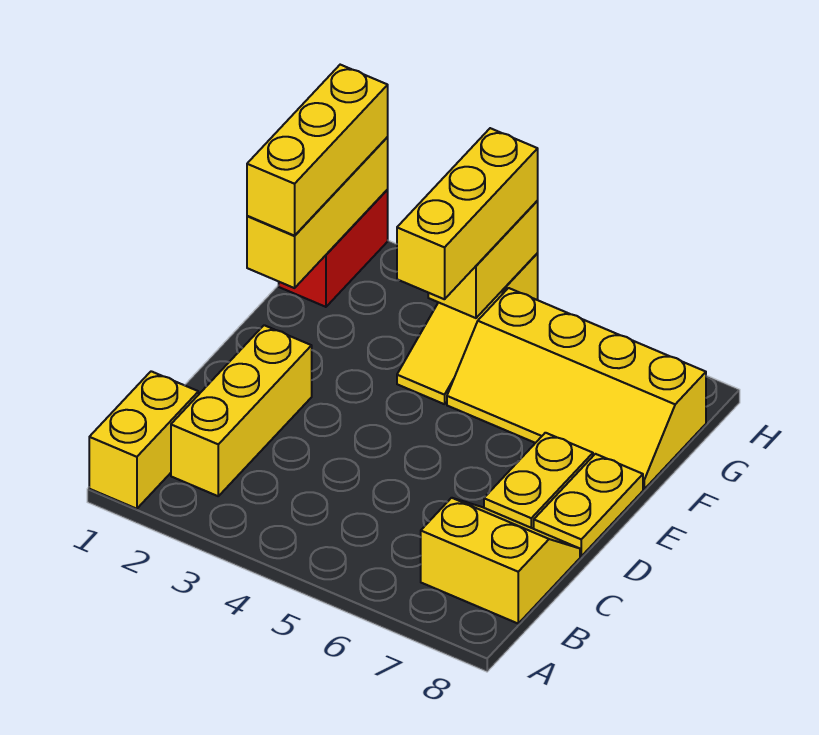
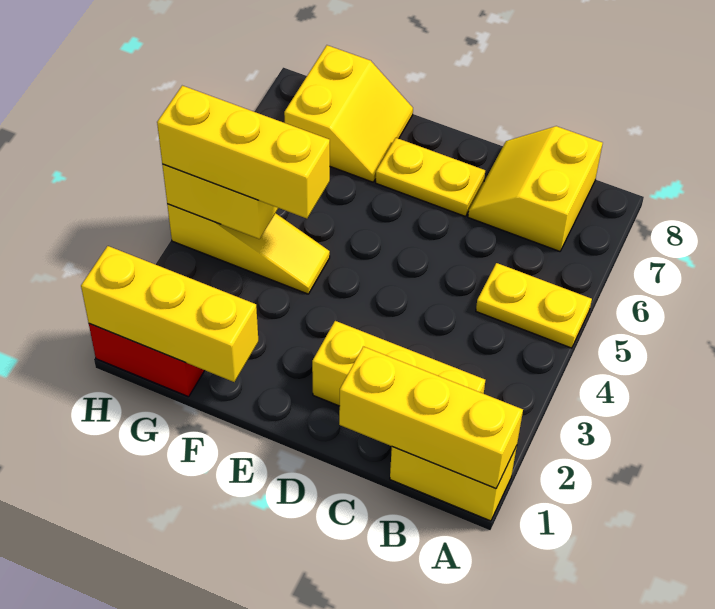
yellow plate D8:E8 level 1 -> yellow plate A5:B5 level 1
yellow brick F1:H1 level 3 -> yellow brick A1:C1 level 2
yellow slope F5:G8 level 1 top G -> yellow slope F7:G8 level 1 top G

